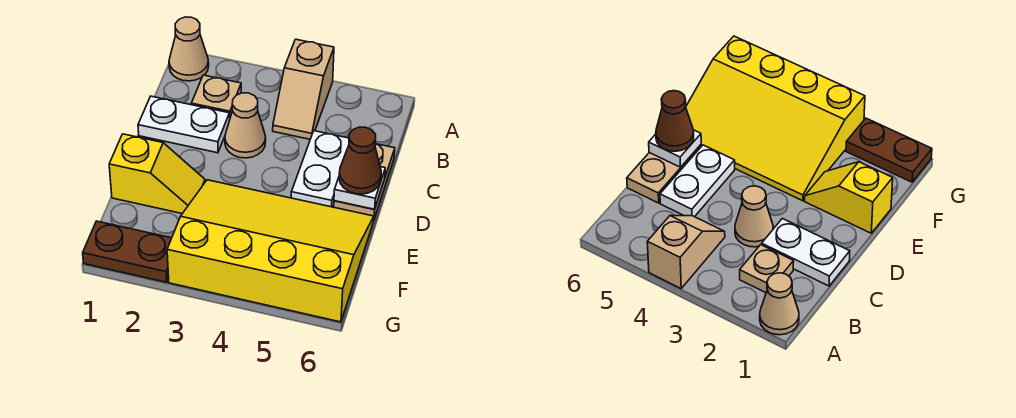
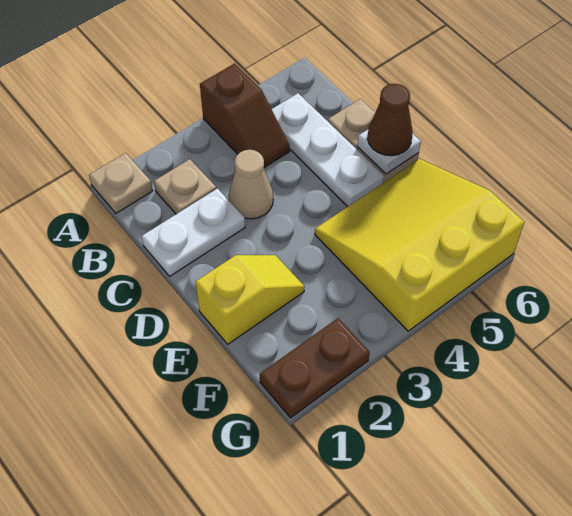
tan cone A1 level 1 -> tan plate A1 level 1
tan slope A4:B4 level 1 top A -> brown slope A4:B4 level 1 top A
white plate C5:D5 level 1 -> white plate B5:D5 level 1
yellow slope E3:G6 level 1 top G -> yellow slope E4:G6 level 1 top G

